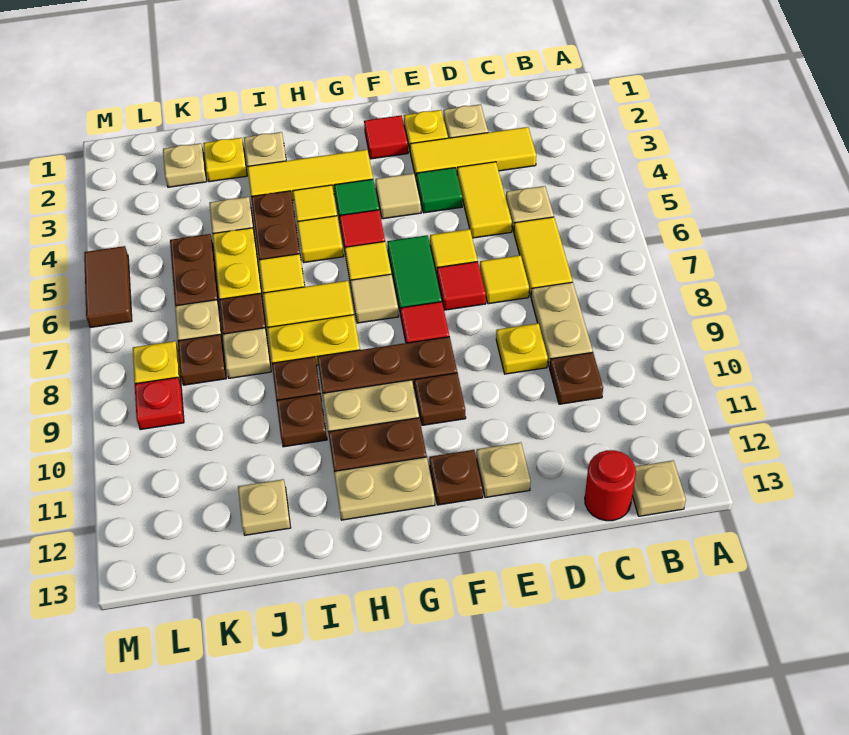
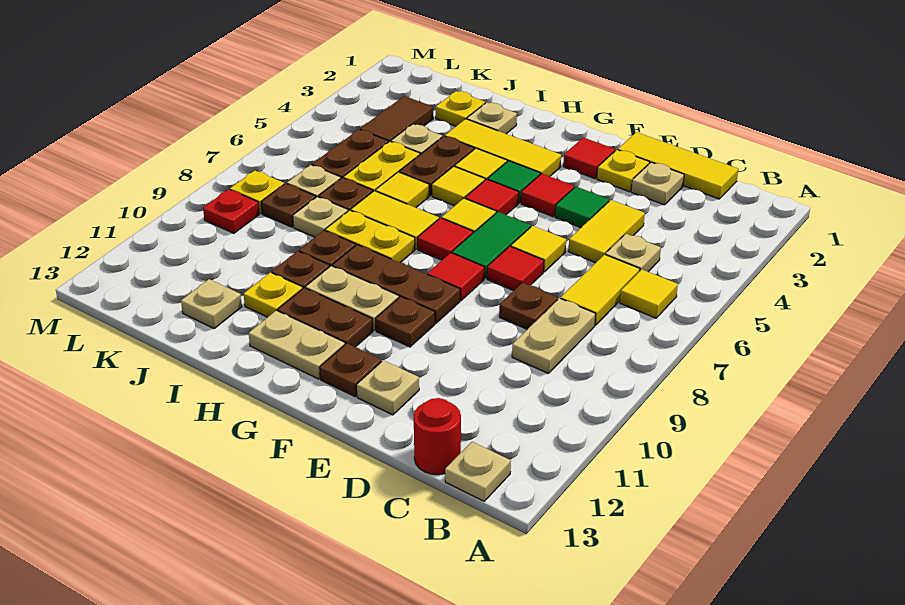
yellow tile C3:E3 level 1 -> yellow tile C1:E1 level 1
brown plate C10 level 1 -> brown plate D8 level 1
yellow tile D7 level 1 -> yellow tile B6 level 1
yellow plate D9 level 1 -> yellow plate I11 level 1
tan tile F4 level 1 -> red tile F4 level 1
tan tile G7 level 1 -> red tile G7 level 1
tan plate K2 level 1 -> none
brown tile M5:M6 level 1 -> brown tile K3:K4 level 1

